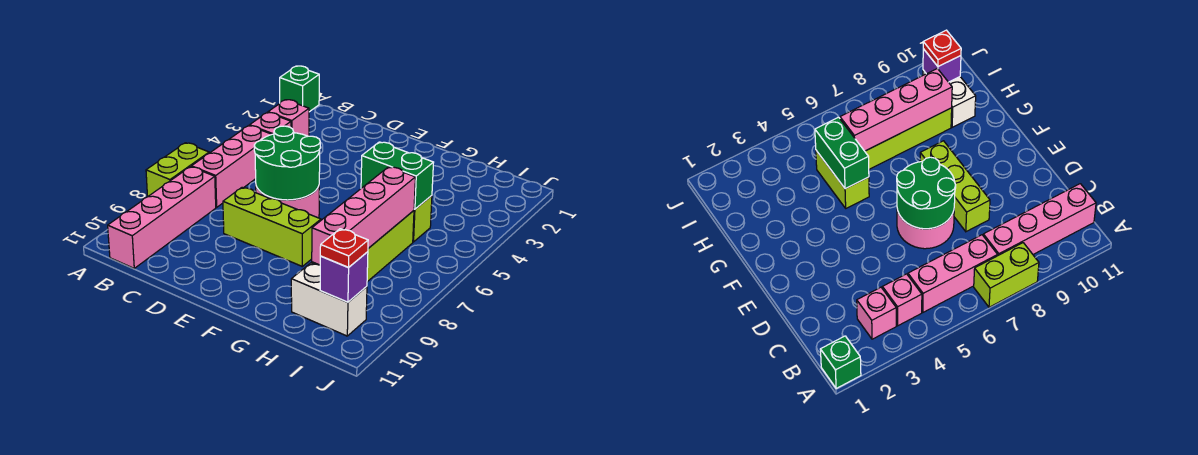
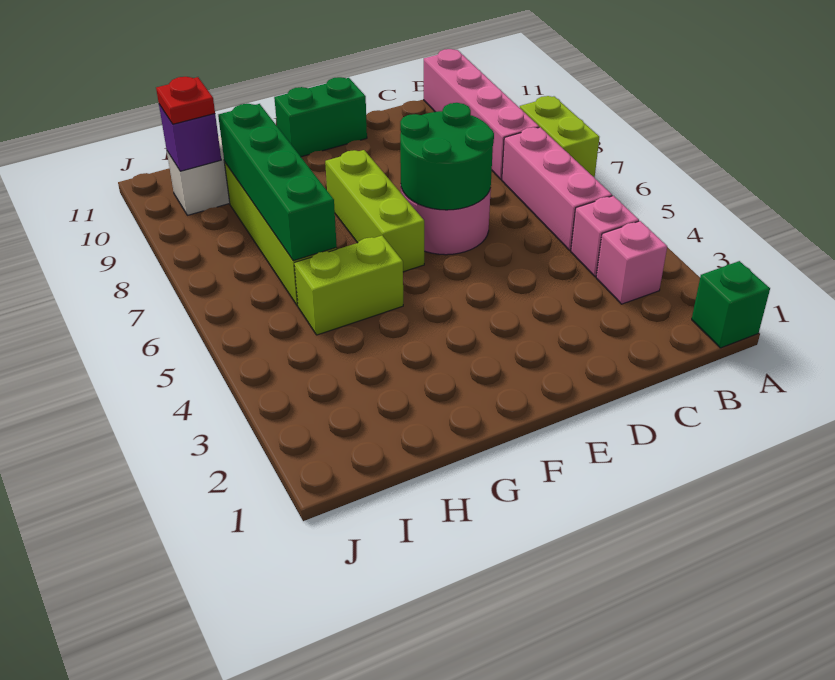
lime brick D8:F8 level 1 -> lime brick F6:F8 level 1
green brick G5:H5 level 2 -> green brick E11:F11 level 1
pink brick H6:H9 level 2 -> green brick H6:H9 level 2

